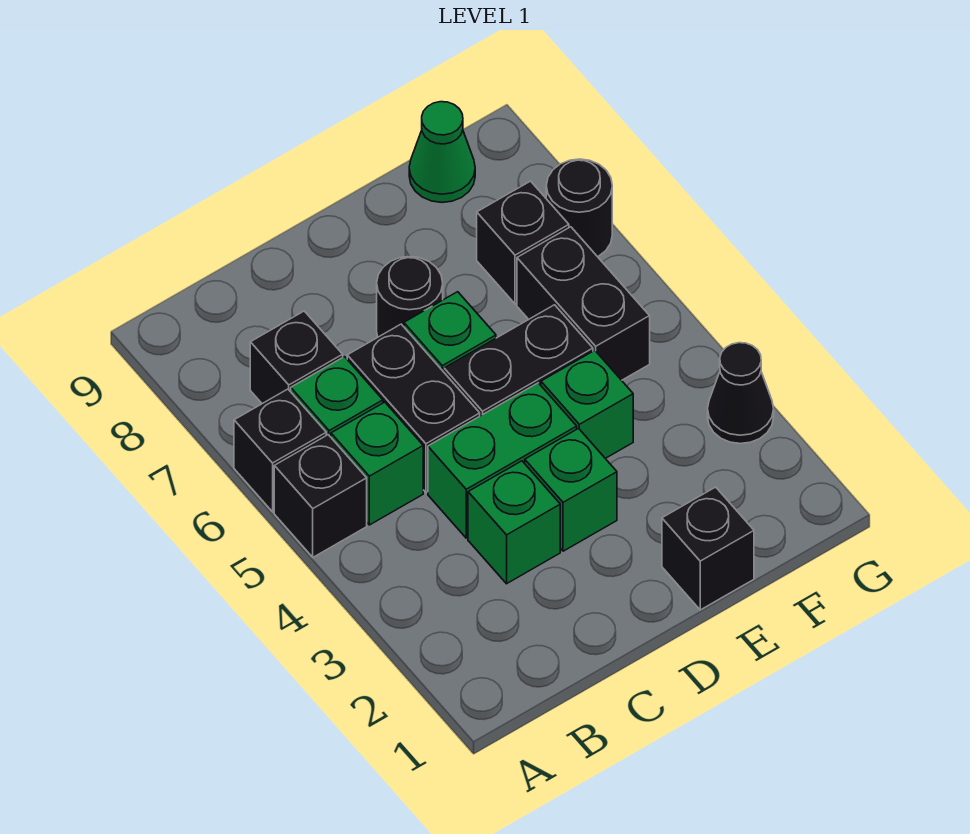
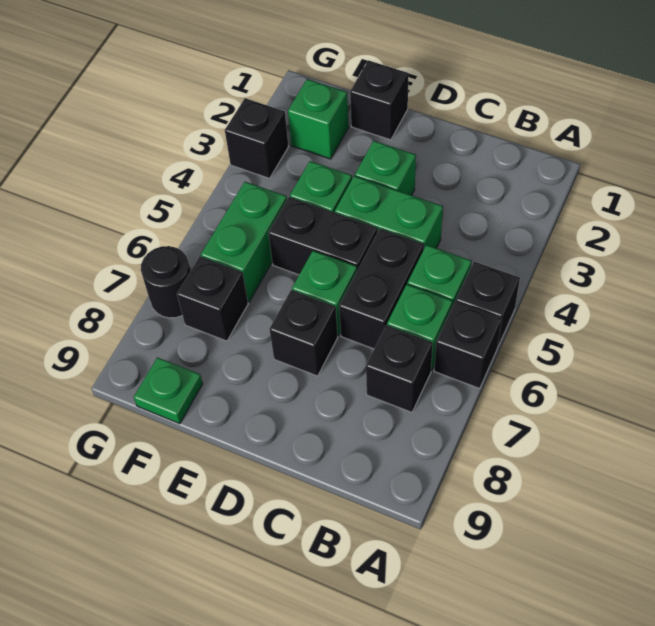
green brick C3 level 1 -> green brick F2 level 1
black round brick D7 level 1 -> black brick D7 level 1
black brick F5:F6 level 1 -> green brick F5:F6 level 1
green cone F9 level 1 -> green plate F9 level 1
black cone G3 level 1 -> black brick G3 level 1

